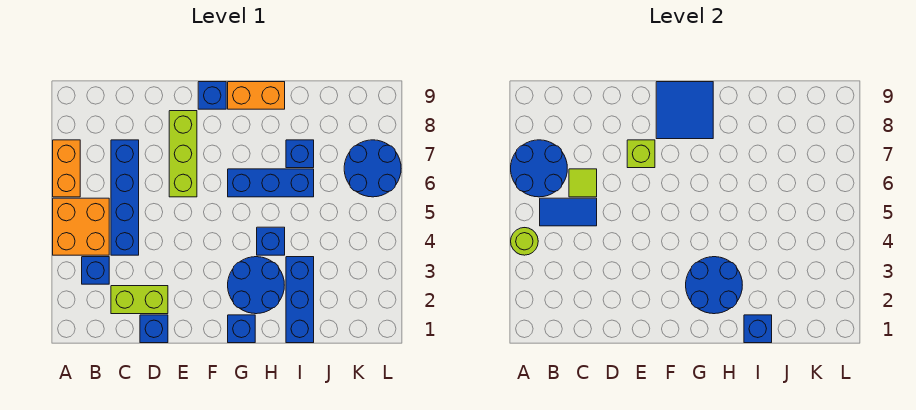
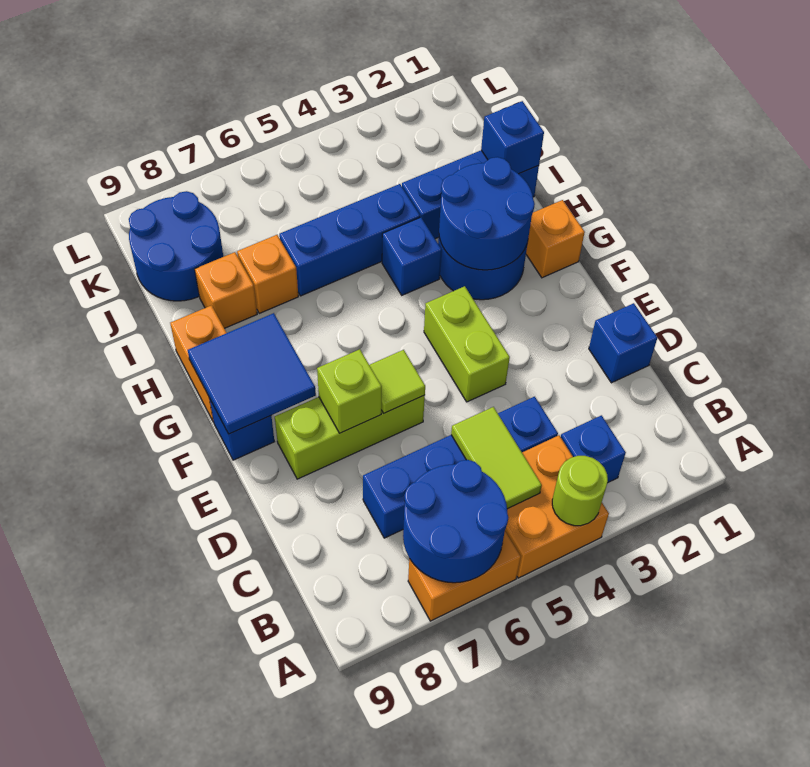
blue tile B5:C5 level 2 -> lime tile B5:C5 level 2
lime brick C2:D2 level 1 -> lime brick E4:F4 level 1
lime tile C6 level 2 -> lime tile E6 level 2
blue brick G1 level 1 -> orange brick G1 level 1
blue brick G6:I6 level 1 -> blue brick I4:I6 level 1
blue brick I7 level 1 -> orange brick I7 level 1
none -> orange brick I8 level 1
blue round brick K6:L7 level 1 -> blue round brick J8:K9 level 1

